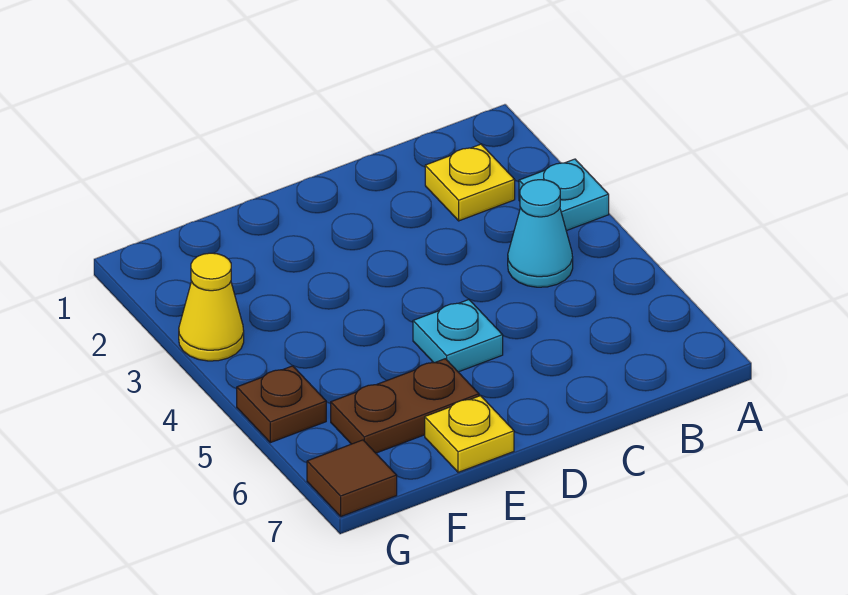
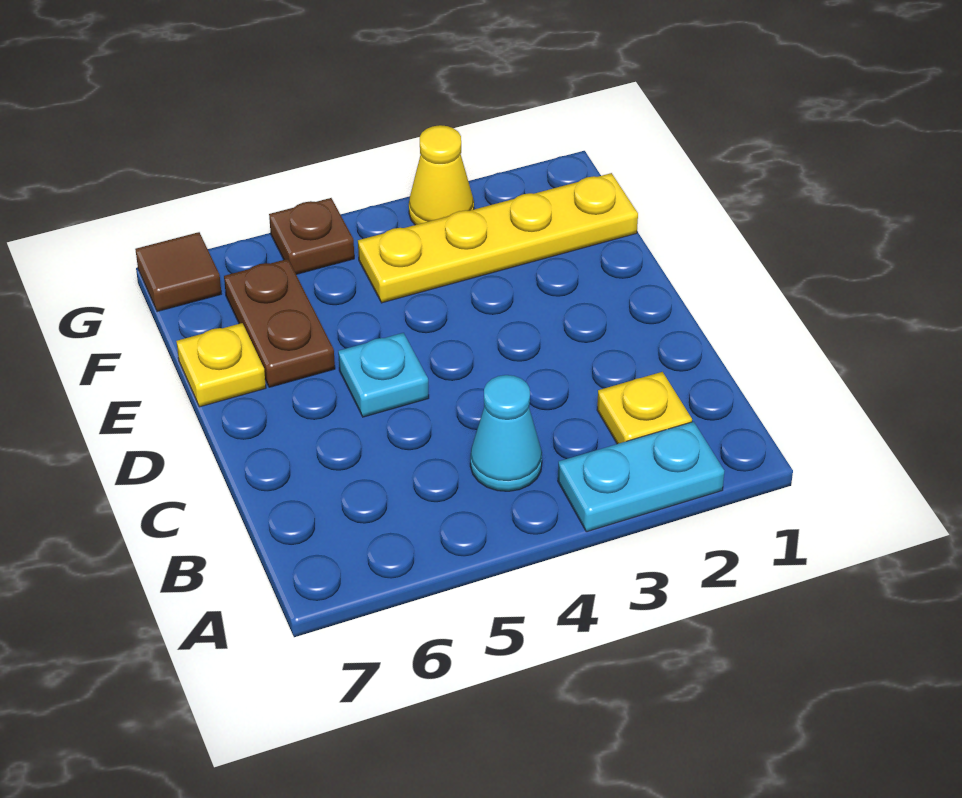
cyan plate A3 level 1 -> cyan plate A2:A3 level 1
none -> yellow plate F1:F4 level 1

